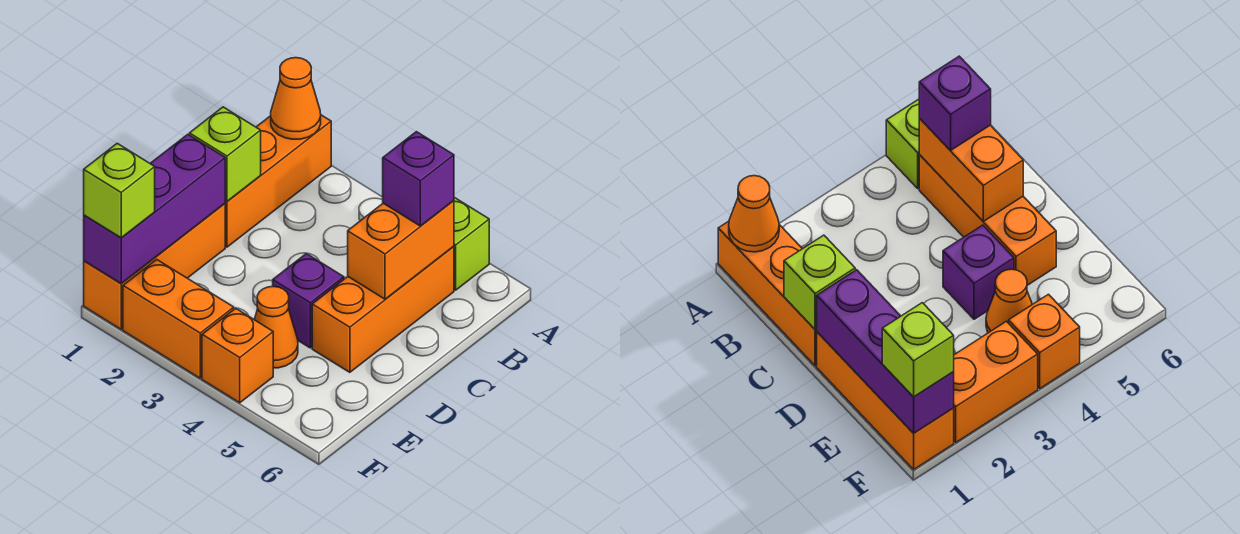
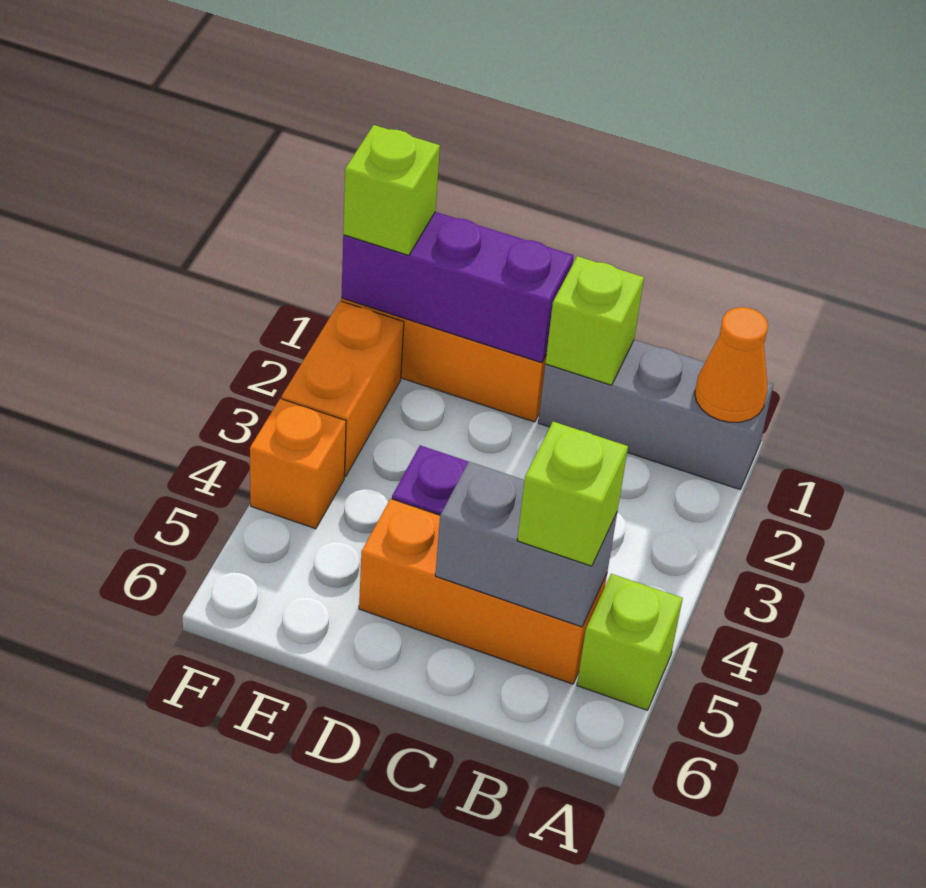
orange brick A1:C1 level 1 -> grey brick A1:C1 level 1
orange brick B5:C5 level 2 -> grey brick B5:C5 level 2
purple brick B5 level 3 -> lime brick B5 level 3
orange cone E4 level 1 -> none

